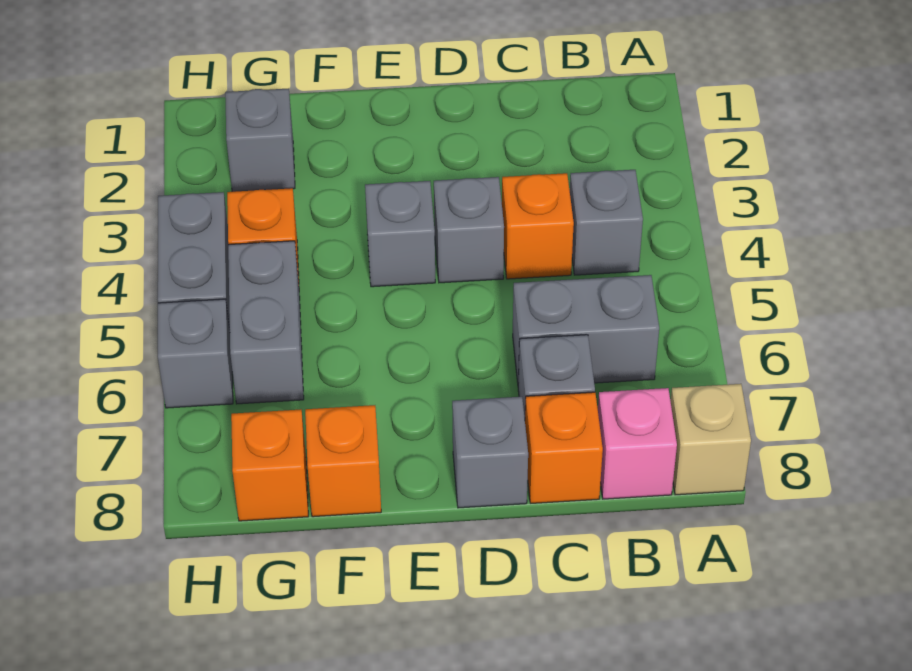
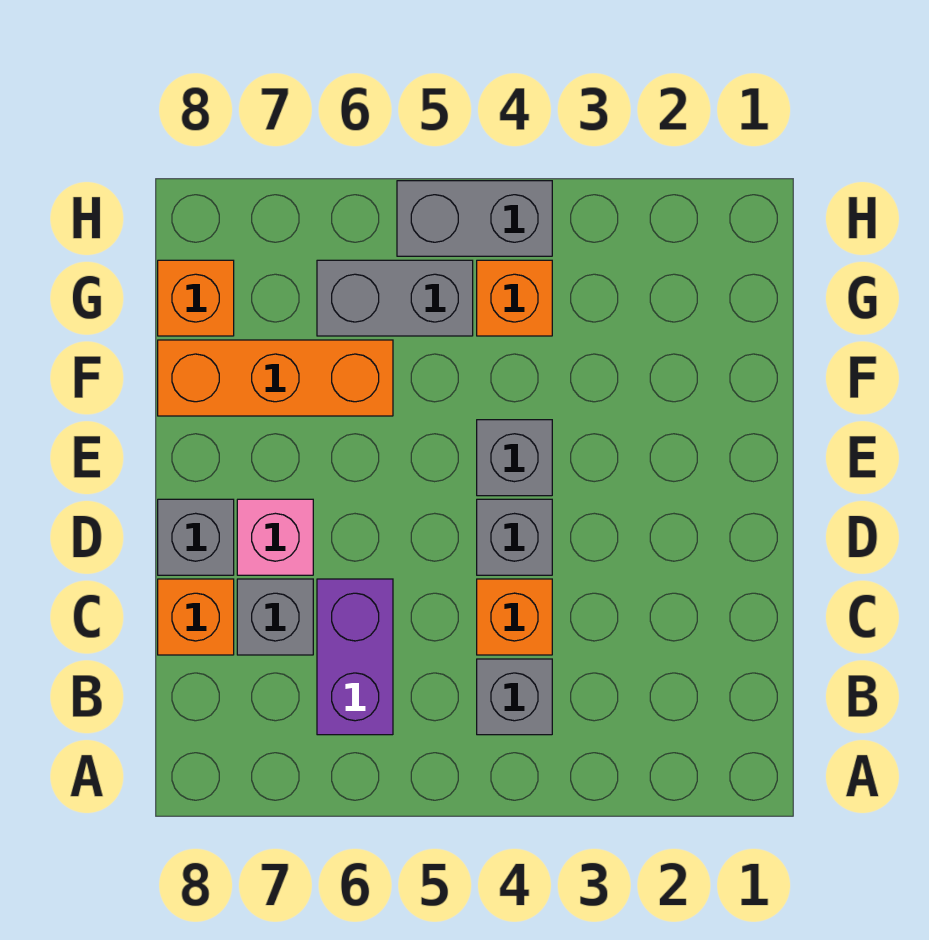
tan brick A8 level 1 -> none
grey brick B6:C6 level 1 -> purple brick B6:C6 level 1
pink brick B8 level 1 -> pink brick D7 level 1
orange brick F8 level 1 -> orange brick F6:F8 level 1
grey brick G2 level 1 -> none
grey brick H6 level 1 -> none

